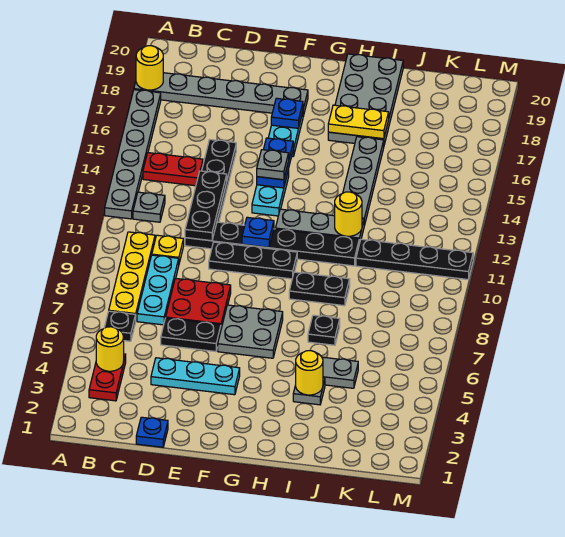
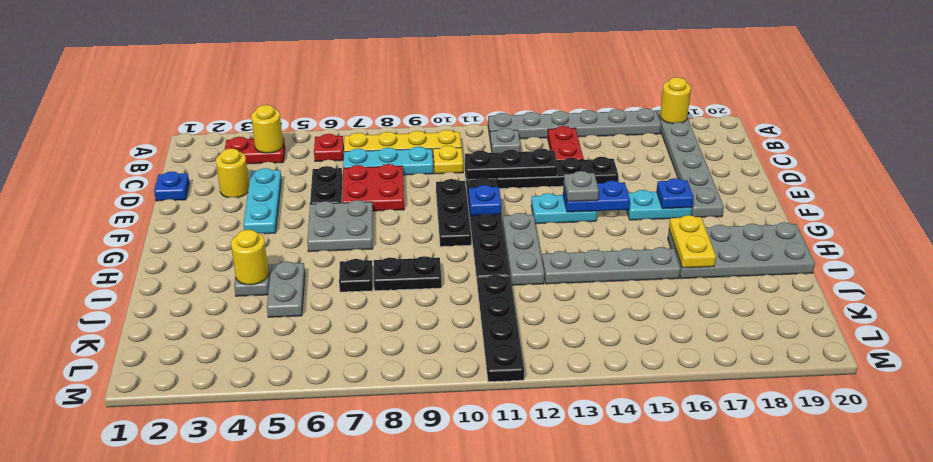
black plate B6 level 1 -> red plate B6 level 1
black plate H9:I9 level 1 -> black plate I8:I9 level 1
yellow round brick I12 level 2 -> yellow round brick D3 level 1

